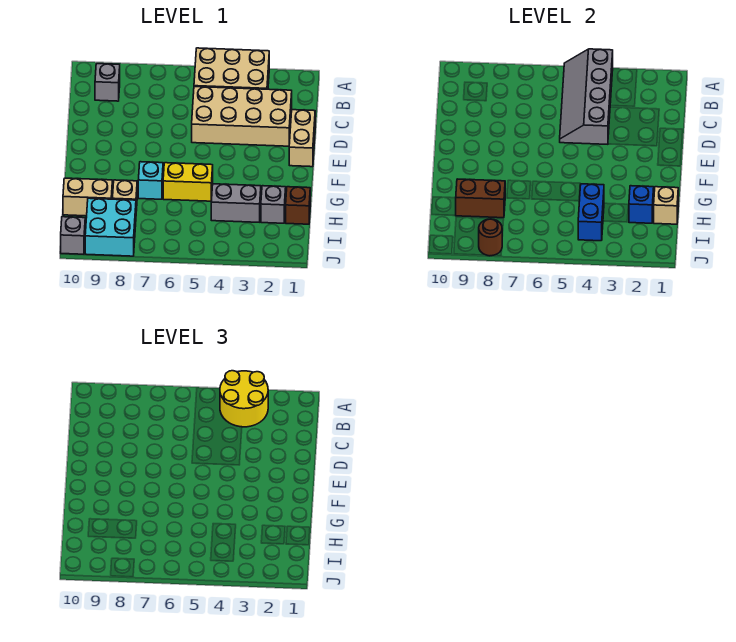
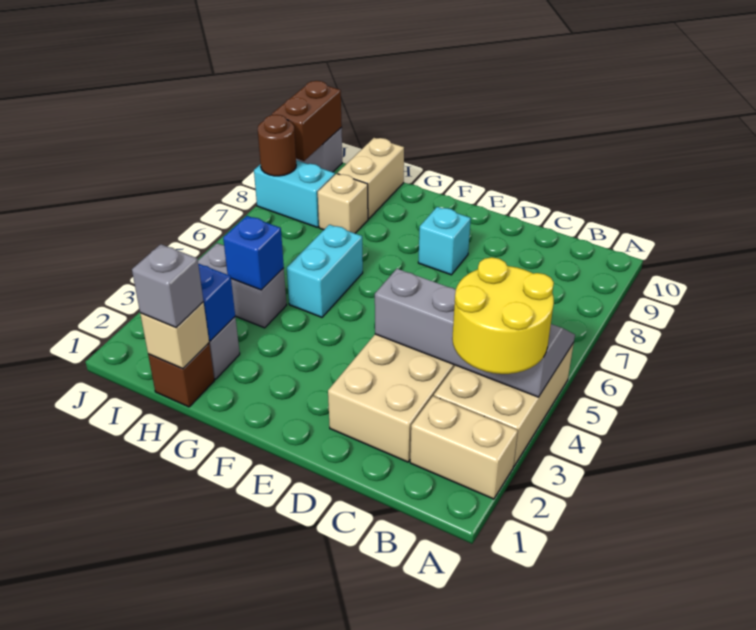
grey brick B9 level 1 -> grey brick H1 level 3
tan brick D1:E1 level 1 -> tan brick A2:B2 level 1
yellow brick G5:G6 level 1 -> cyan brick G5:G6 level 1
cyan brick G7 level 1 -> cyan brick E8 level 1
grey brick H3:H4 level 1 -> grey brick H4:I4 level 1
blue brick H4:I4 level 2 -> blue brick H4 level 2
brown brick H8:H9 level 2 -> brown brick J9:J10 level 2
cyan brick I8:J9 level 1 -> cyan brick I8:J8 level 1

